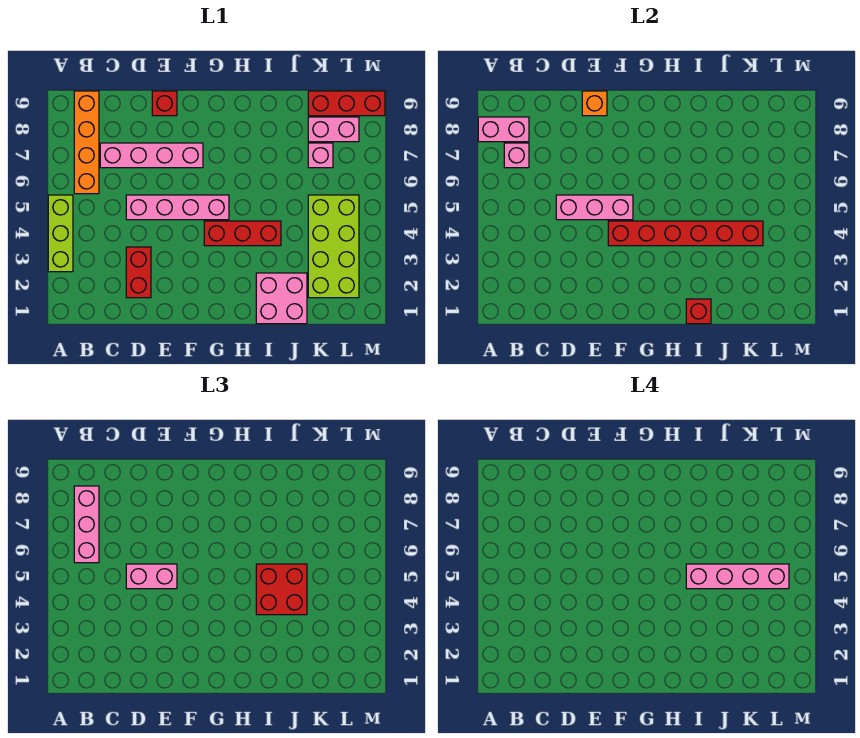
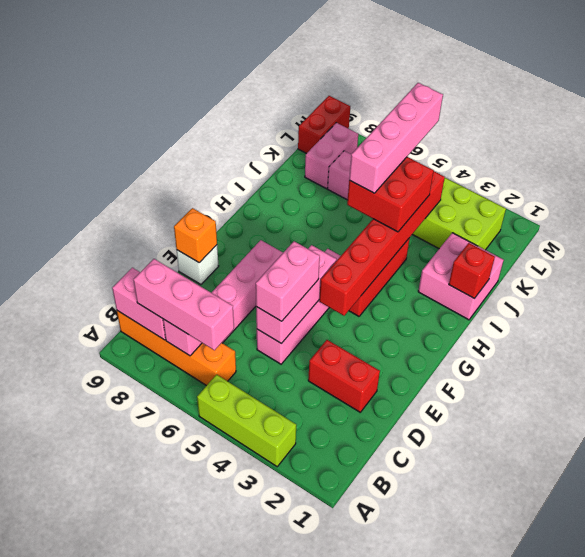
pink brick A8:B8 level 2 -> pink brick B8:B9 level 2
red brick E9 level 1 -> white brick E9 level 1
red brick K9:M9 level 1 -> red brick L9:M9 level 1

